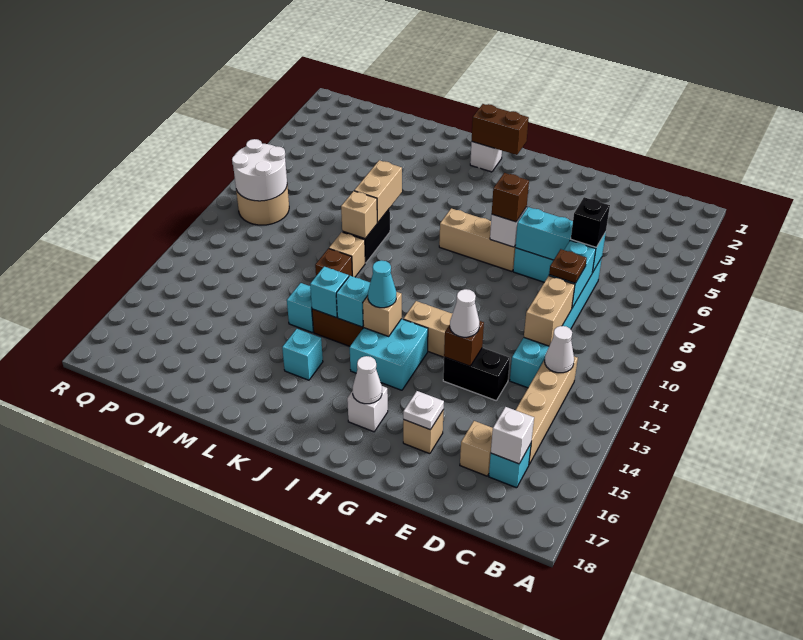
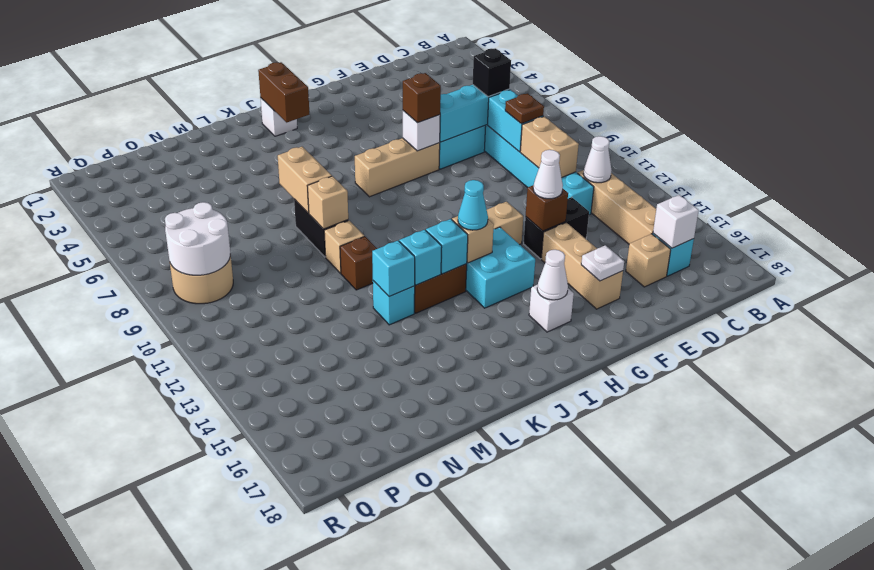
tan brick F16 level 1 -> tan brick F14:F16 level 1
brown brick I2:J2 level 2 -> brown brick J2:J3 level 2
cyan brick K15 level 1 -> cyan brick L13 level 2

